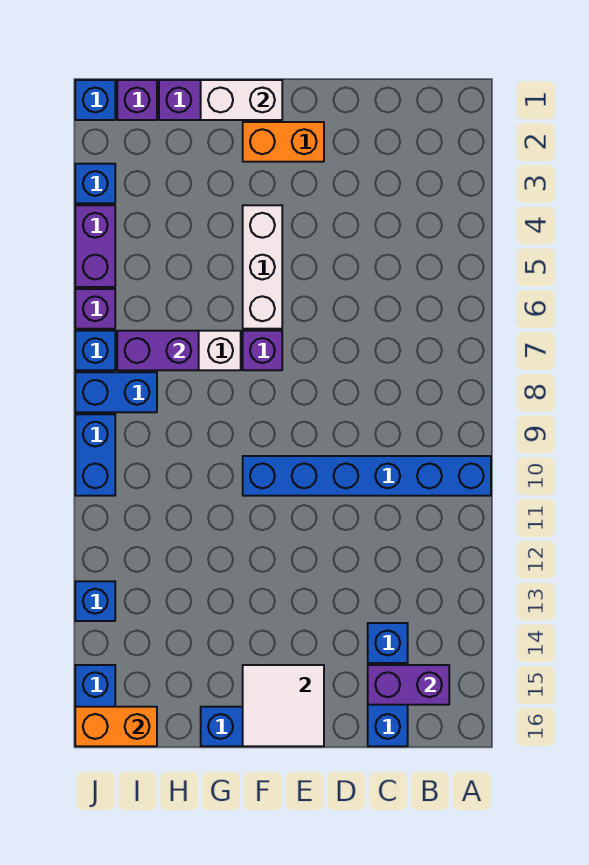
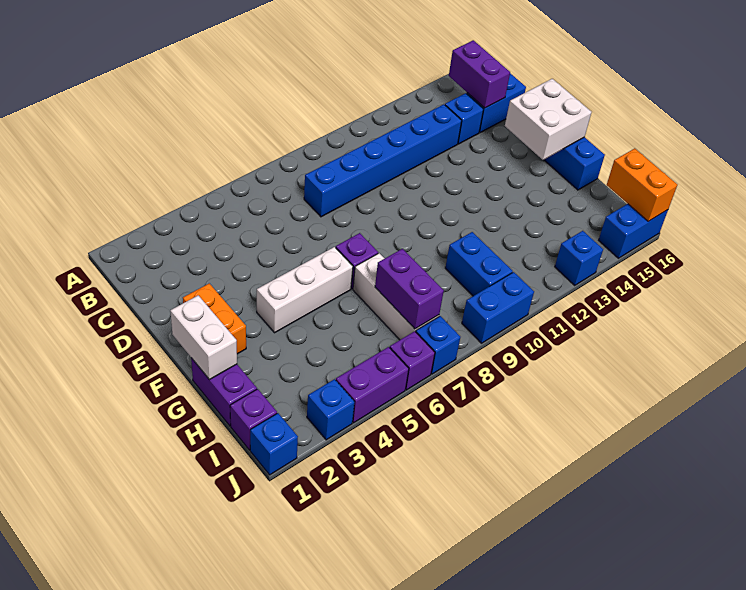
blue brick A10:F10 level 1 -> blue brick C8:C13 level 1
white tile E15:F16 level 2 -> white brick E15:F16 level 2
blue brick I8:J8 level 1 -> blue brick H10:I10 level 1

